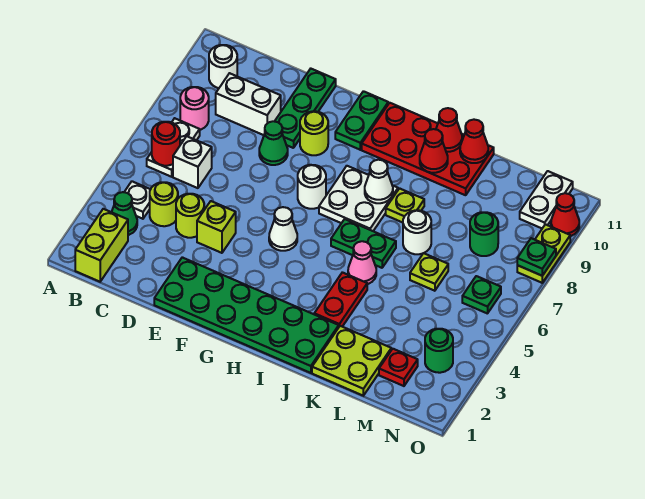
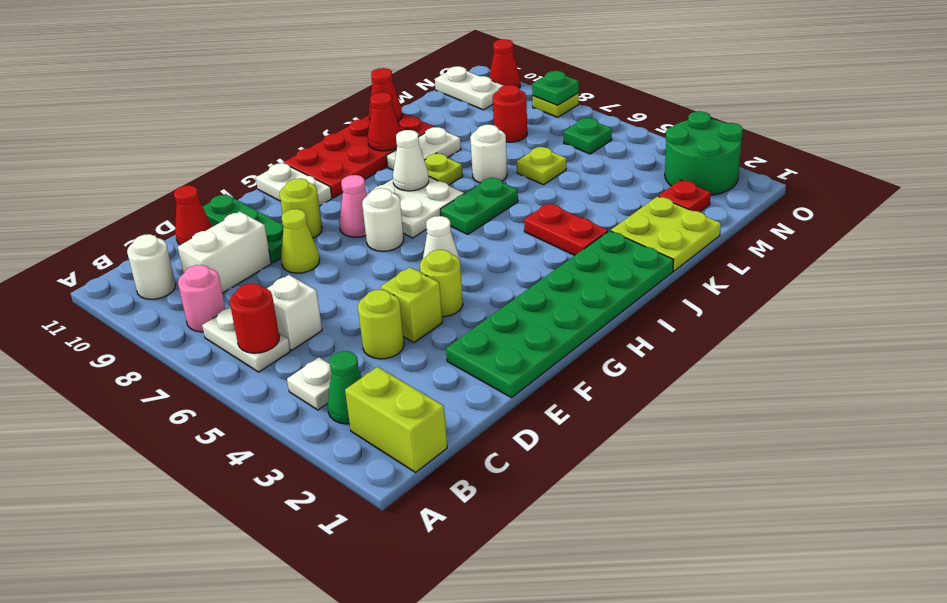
lime round brick C4 level 1 -> lime round brick F4 level 1
green cone E8 level 1 -> lime cone E8 level 1
green plate G10:G11 level 1 -> white plate G10:G11 level 1
pink cone J5 level 1 -> pink cone G8 level 1
none -> white plate J9:K9 level 1
red cone J11 level 2 -> red cone D11 level 1
green round brick M8 level 1 -> red round brick M8 level 1
green round brick N3 level 1 -> green round brick N2:O3 level 1
lime plate O8:O9 level 1 -> lime plate O8 level 1

